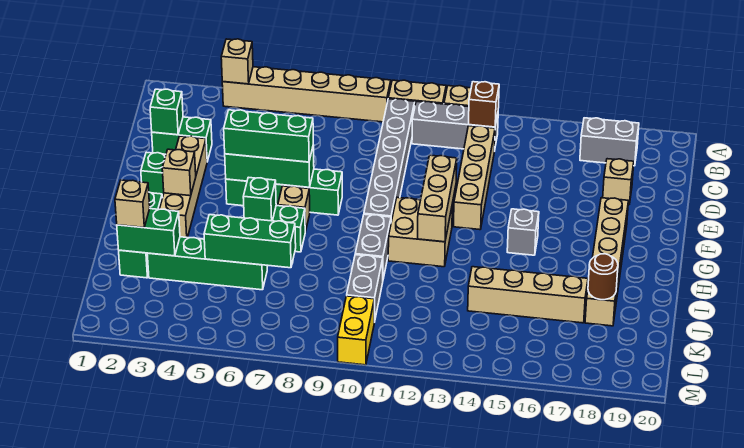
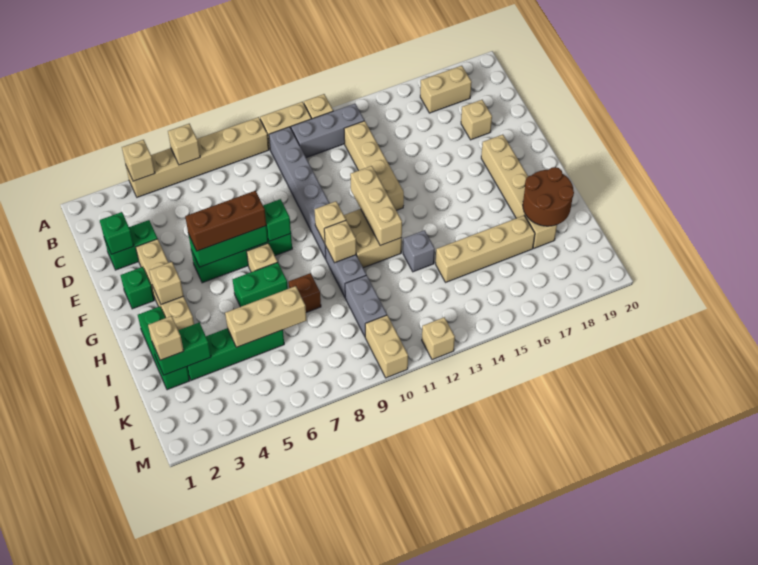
none -> tan brick A6 level 2
brown brick B13 level 2 -> brown brick I8 level 1
grey brick B17:B18 level 1 -> tan brick B17:B18 level 1
green brick F5:F7 level 3 -> brown brick F5:F7 level 3
none -> tan brick G10 level 2
grey brick G15 level 1 -> grey brick I13 level 1
green brick H6 level 2 -> green brick F8 level 2
none -> tan brick H10 level 2
green brick J5:J7 level 2 -> tan brick J5:J7 level 2
brown round brick J18 level 2 -> brown round brick I18:J19 level 2
yellow brick L10:M10 level 1 -> tan brick L10:M10 level 1
none -> tan brick M12 level 1

